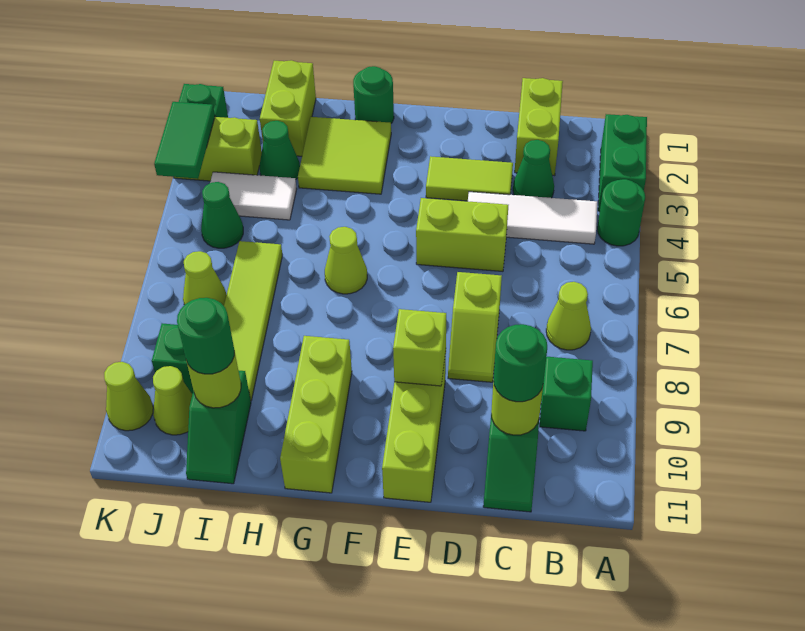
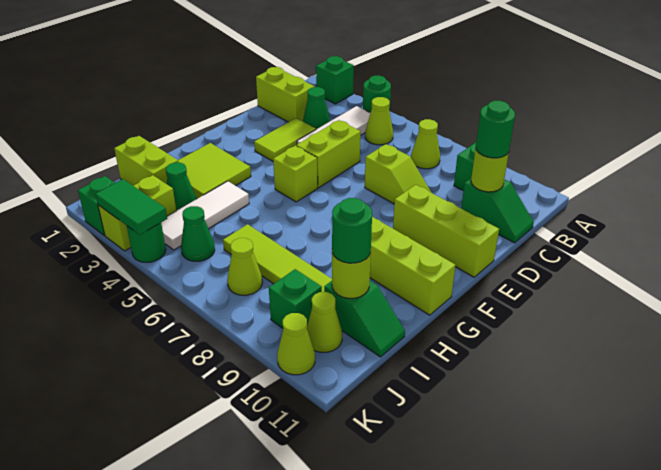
green brick A2:A3 level 1 -> green brick A2 level 1
lime brick E9 level 2 -> lime brick F5 level 1
green round brick G1 level 1 -> green round brick K4 level 1
lime cone G6 level 1 -> lime cone B5 level 1
white tile I4:J4 level 1 -> white tile H4:J4 level 1

